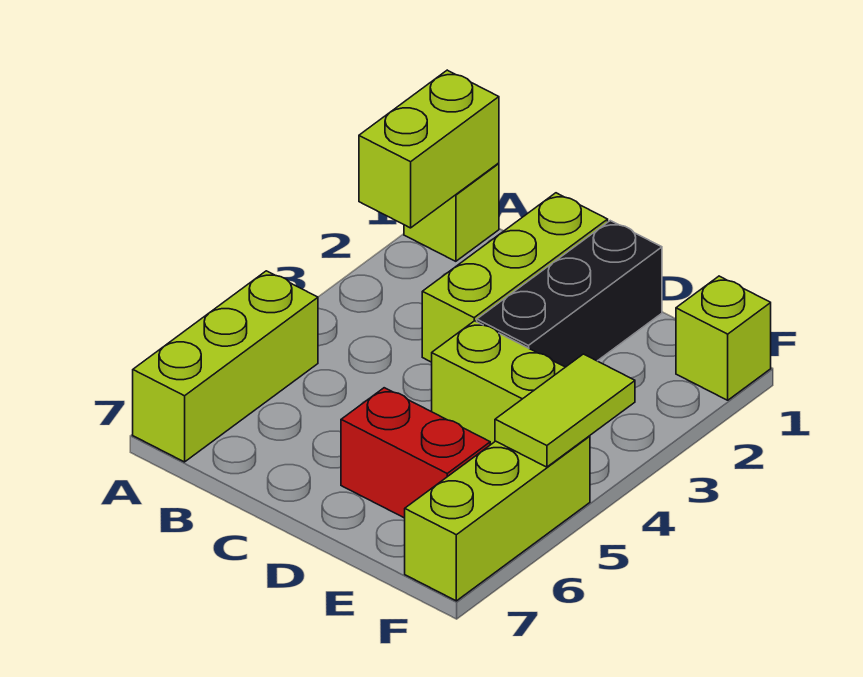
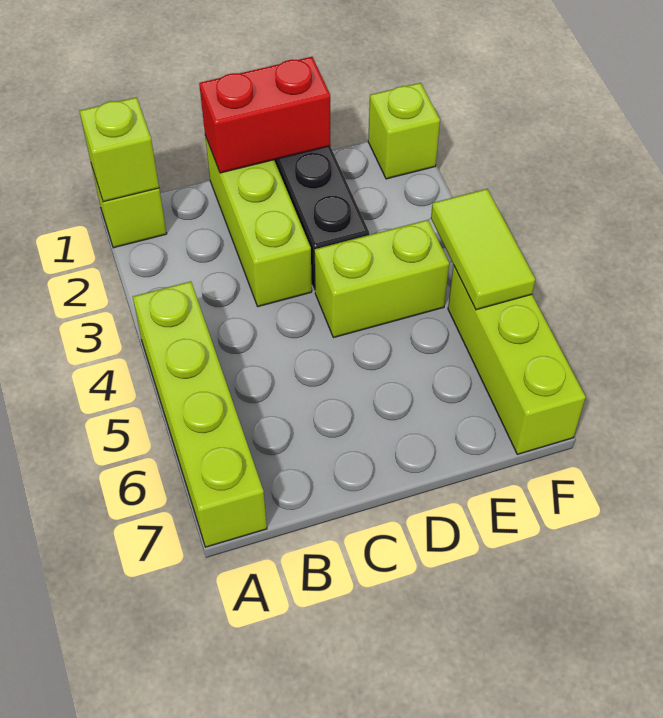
lime brick A1:A2 level 2 -> lime brick A1 level 2
lime brick A5:A7 level 1 -> lime brick A4:A7 level 1
red brick D6:E6 level 1 -> red brick C1:D1 level 2

